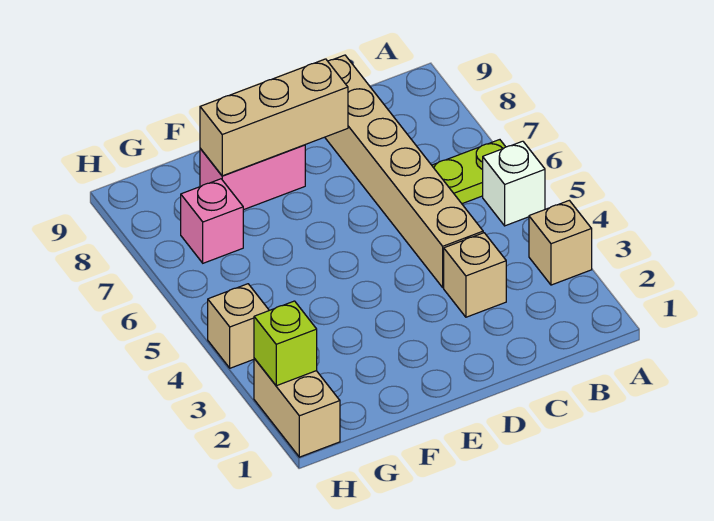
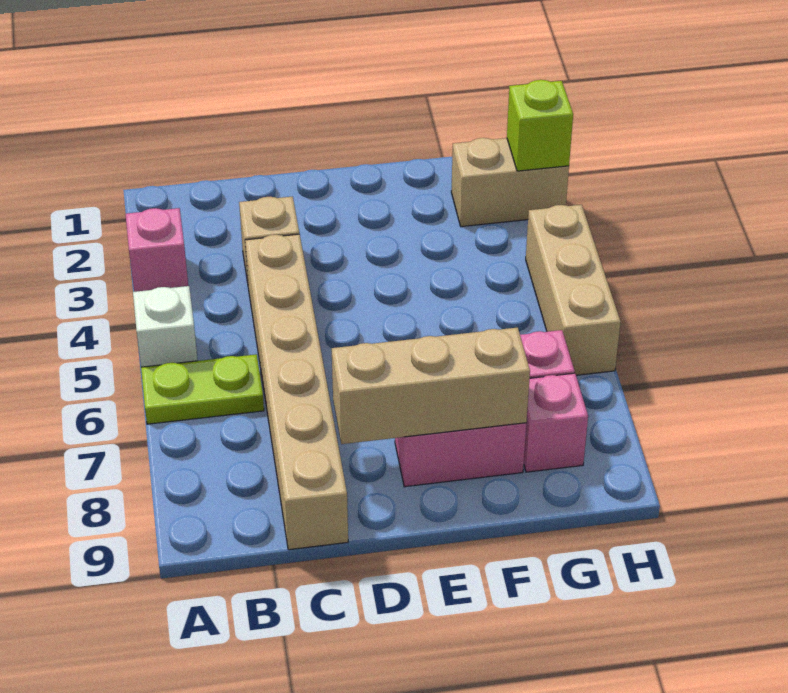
tan brick A3 level 1 -> pink brick A3 level 1
none -> pink brick G8 level 1
tan brick H1:H2 level 1 -> tan brick G2:H2 level 1
tan brick H4 level 1 -> tan brick H4:H6 level 1

